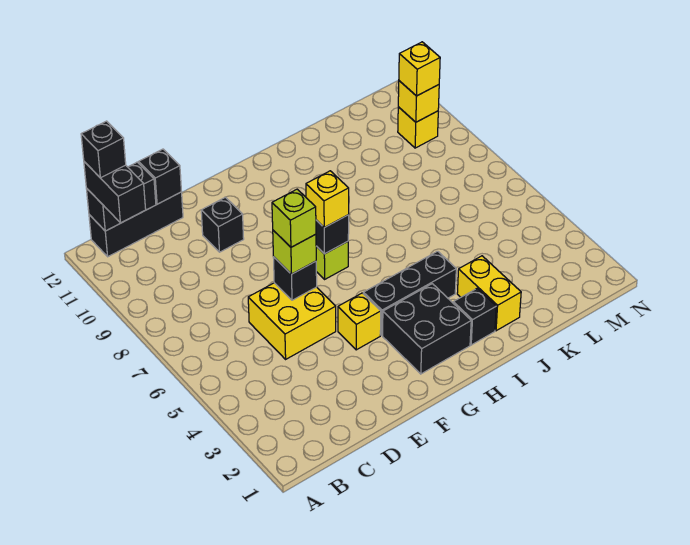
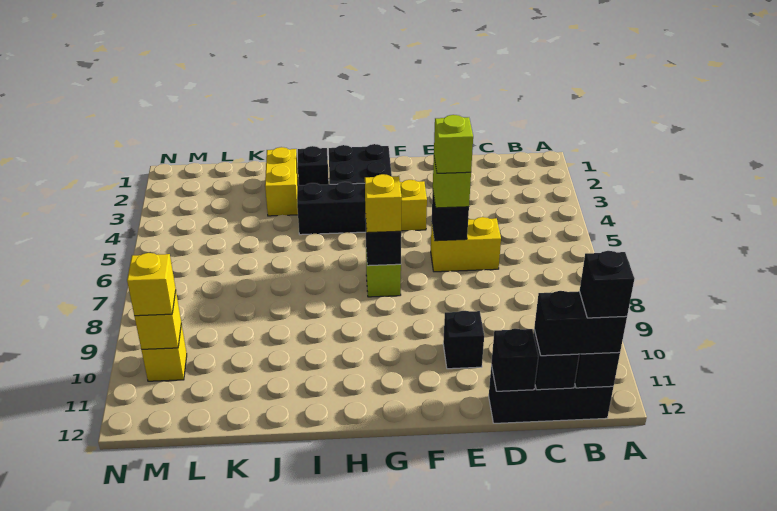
black brick B11:B12 level 3 -> black brick B12:C12 level 3
yellow brick D5:E6 level 1 -> yellow brick D6:E6 level 1

